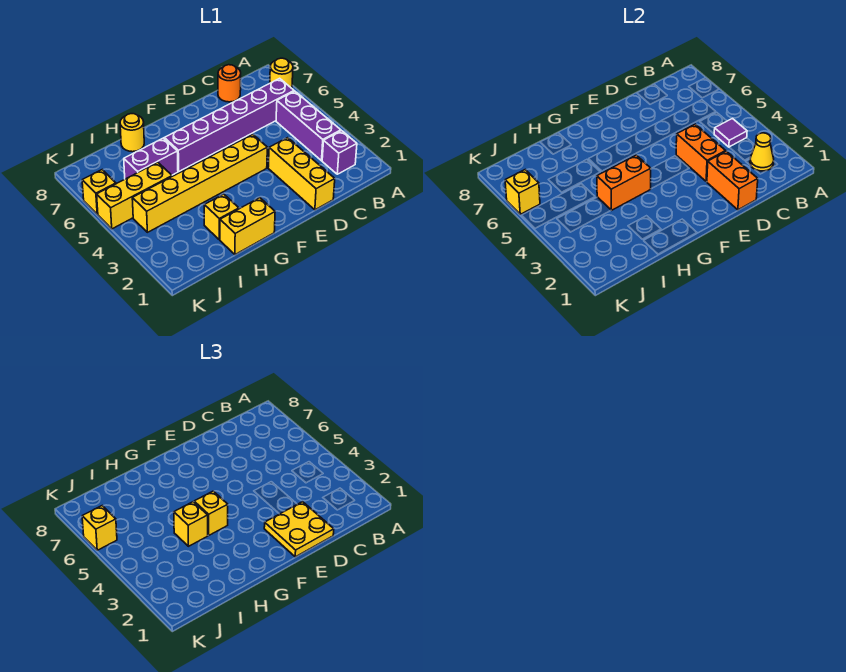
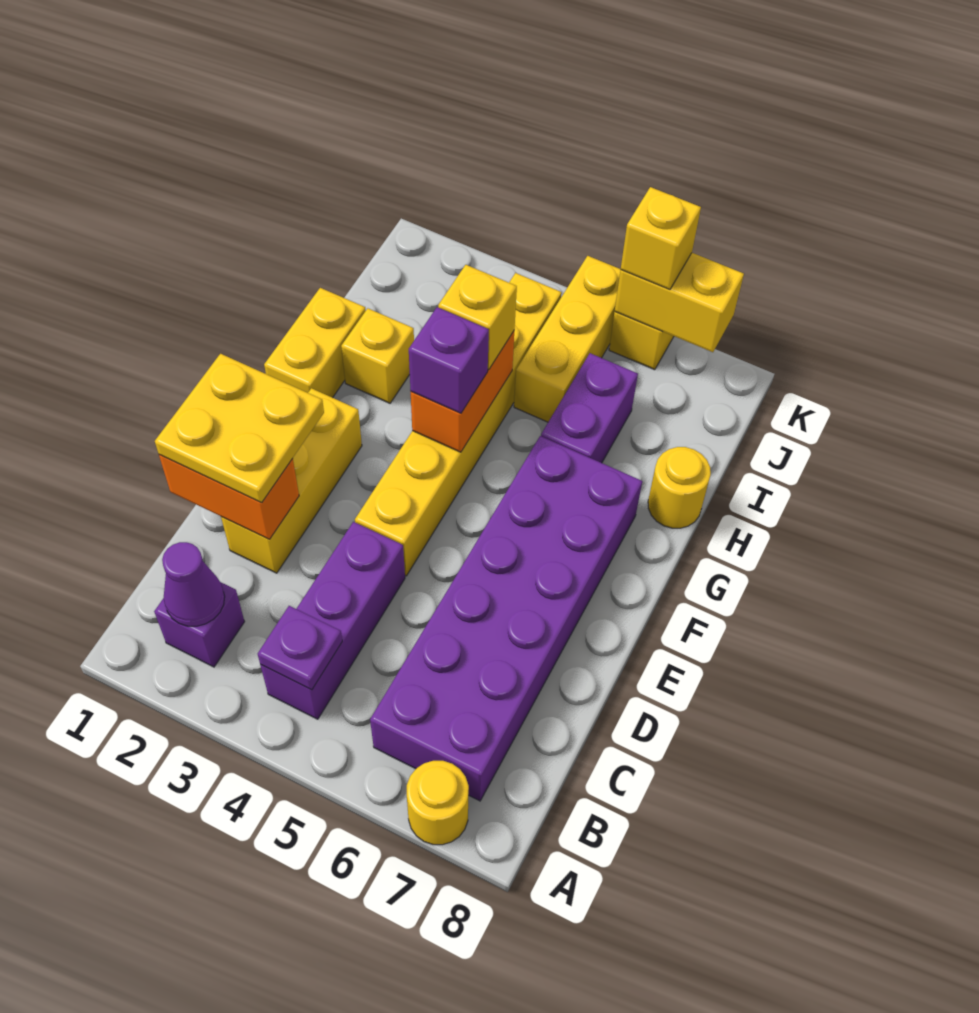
yellow cone B2 level 2 -> purple cone B2 level 2
purple brick B3:B5 level 1 -> purple brick B4:D4 level 1
purple tile B4 level 2 -> purple plate B4 level 2
purple brick B6:G6 level 1 -> purple brick B6:G7 level 1
orange round brick C8 level 1 -> none
yellow brick D1:D3 level 1 -> yellow brick D2:F2 level 1
orange brick D3:D4 level 2 -> none
yellow brick G4 level 3 -> purple brick G4 level 3
yellow brick K6 level 2 -> yellow brick K6:K7 level 2

